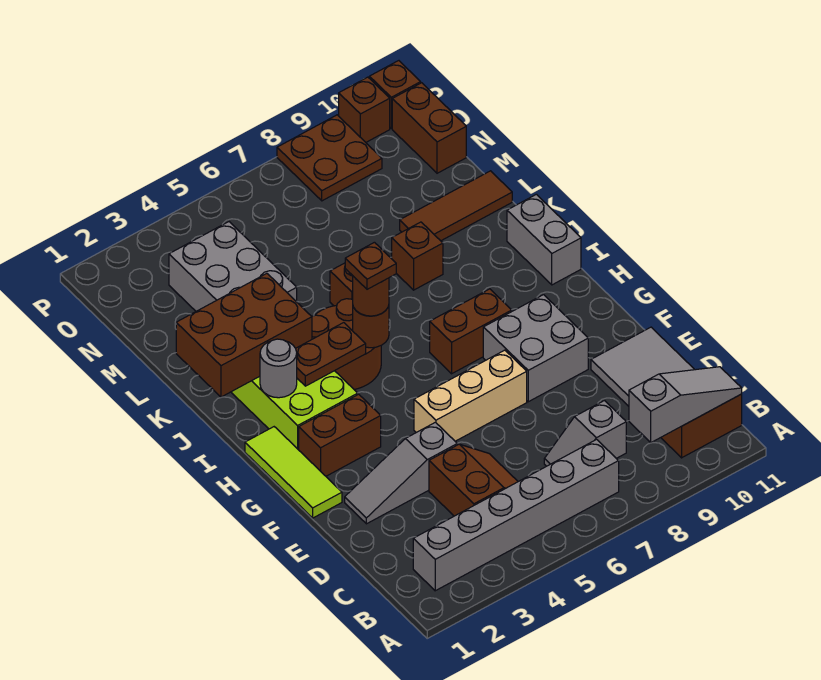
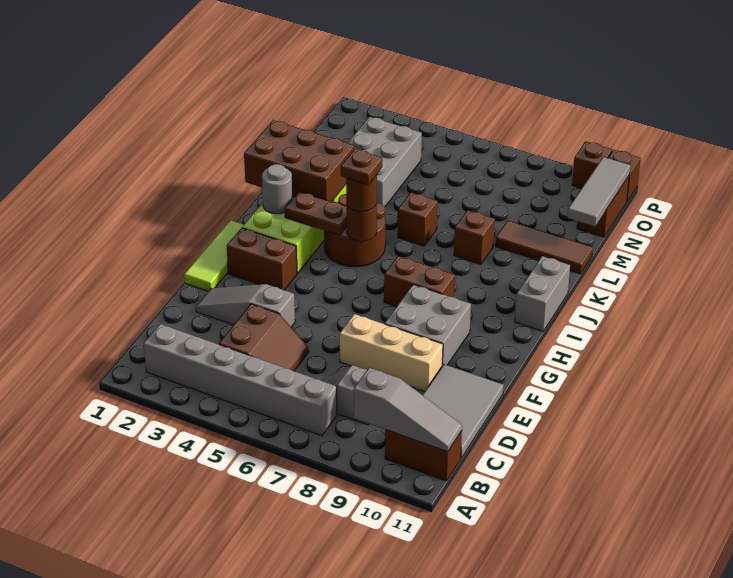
tan brick F5:F7 level 1 -> tan brick E7:E9 level 1
none -> grey tile M11:O11 level 2
brown plate O8:P9 level 1 -> none

